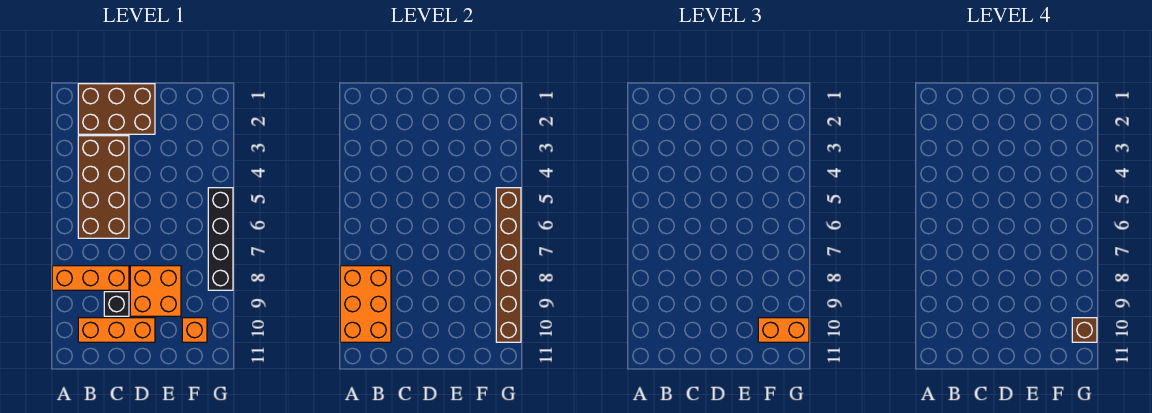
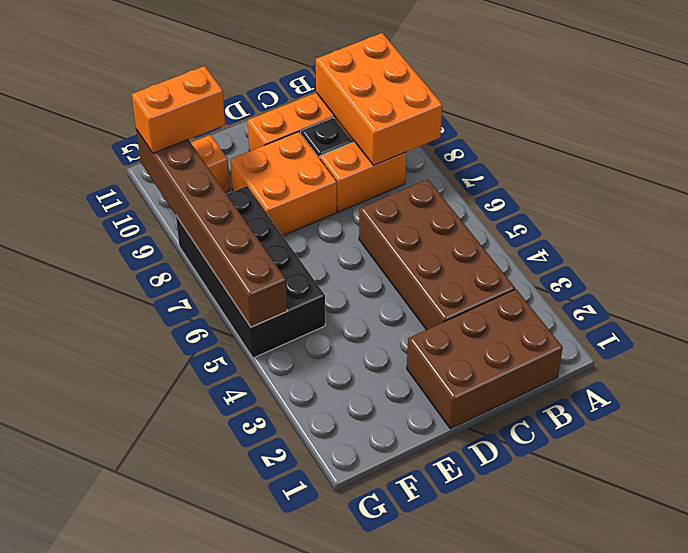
orange brick A8:C8 level 1 -> orange brick B8:C8 level 1
black brick G5:G8 level 1 -> black brick F5:G8 level 1
brown brick G10 level 4 -> none

